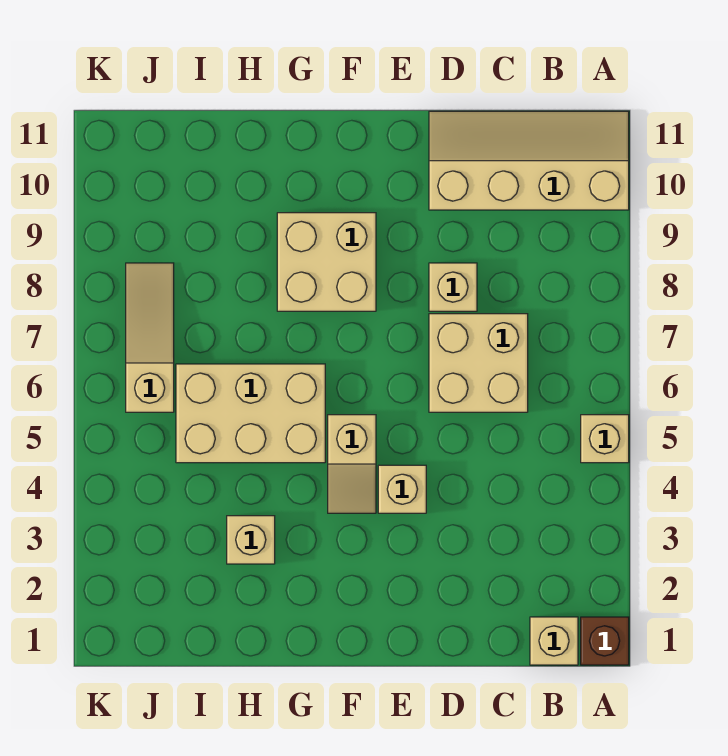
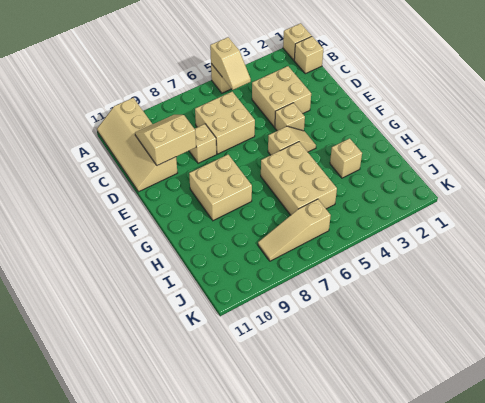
brown brick A1 level 1 -> tan brick A1 level 1
none -> tan slope A5:B5 level 2 top A
none -> tan brick C3:D4 level 1
none -> tan slope C9:D10 level 2 top D

